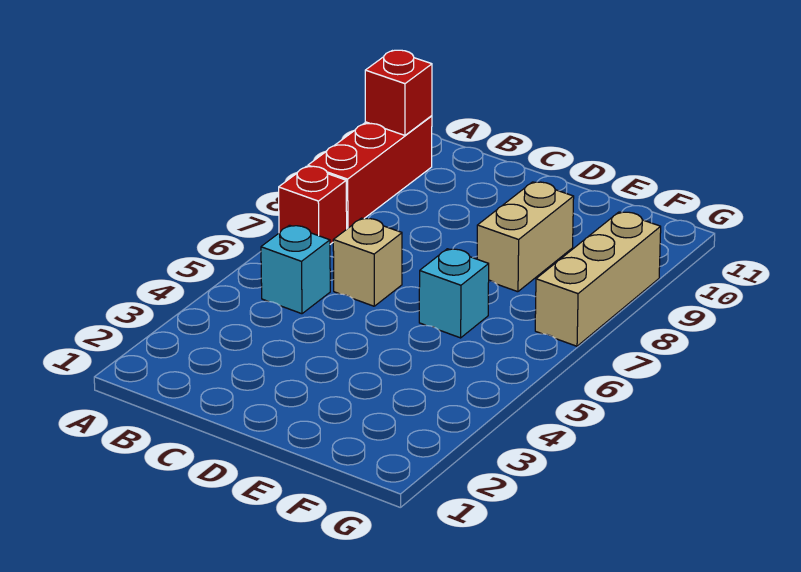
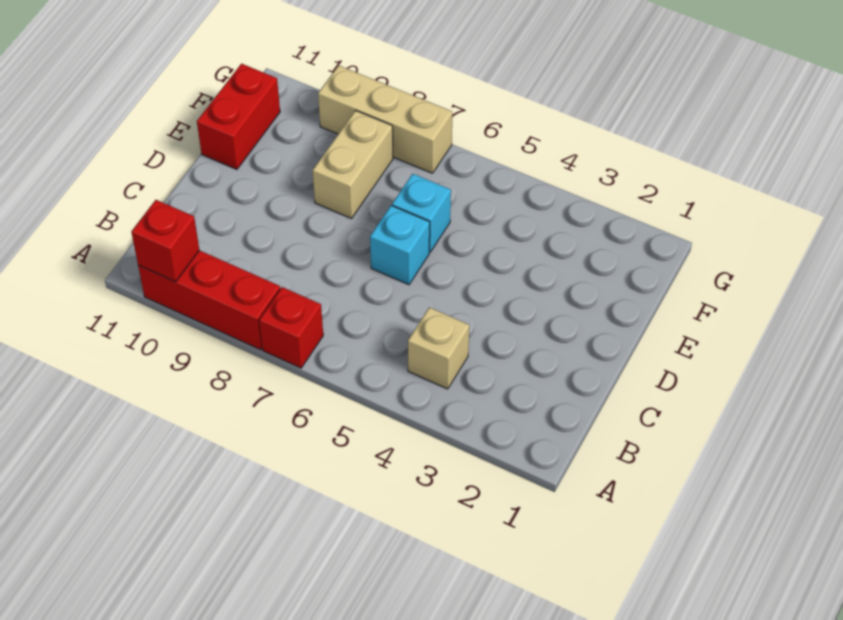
cyan brick B5 level 1 -> cyan brick D6 level 1
tan brick C6 level 1 -> tan brick B4 level 1
tan brick E8:E9 level 1 -> tan brick E8:F8 level 1
none -> red brick E11:F11 level 1

